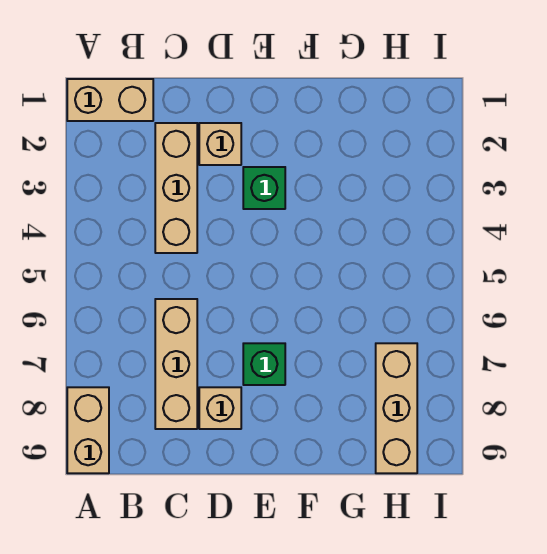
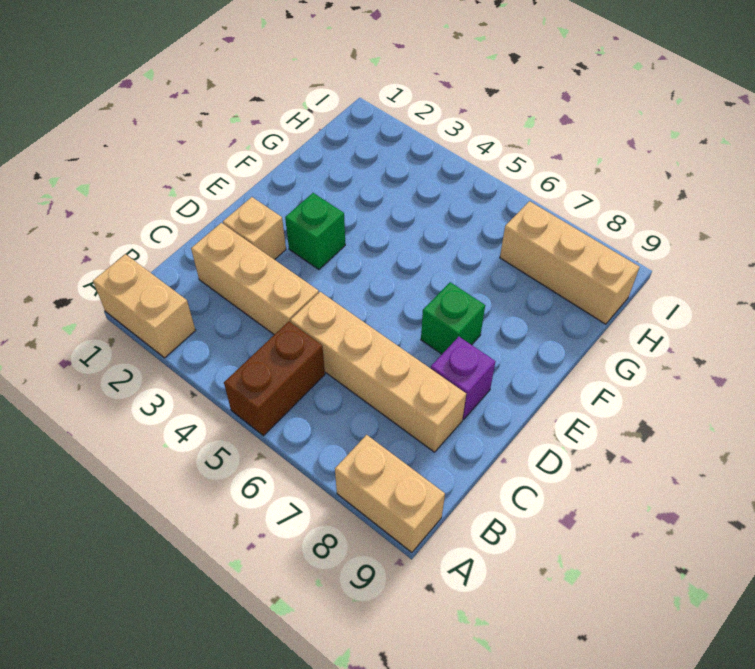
tan brick A1:B1 level 1 -> tan brick A1:A2 level 1
none -> brown brick A5:B5 level 1
tan brick C6:C8 level 1 -> tan brick C5:C8 level 1
tan brick D8 level 1 -> purple brick D8 level 1

